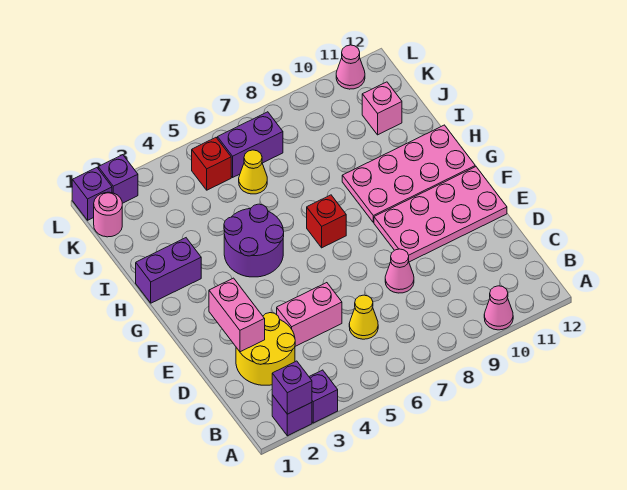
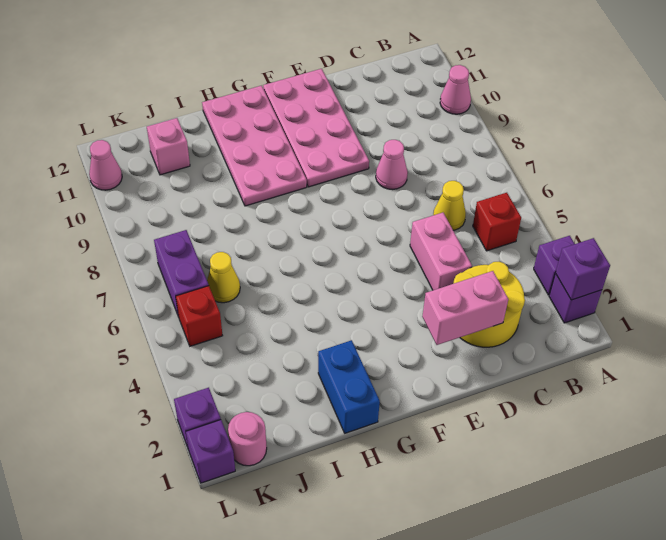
purple round brick G4:H5 level 1 -> none
red brick G7 level 1 -> red brick B5 level 1
purple brick H1:H2 level 1 -> blue brick H1:H2 level 1

